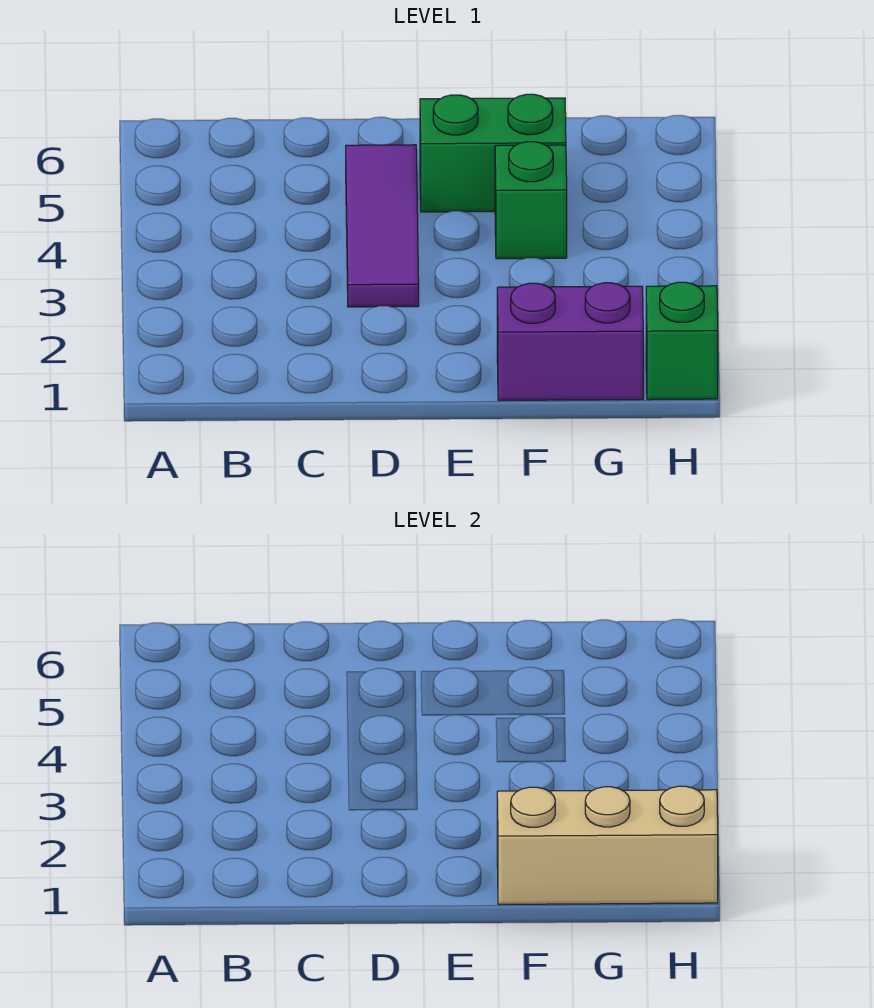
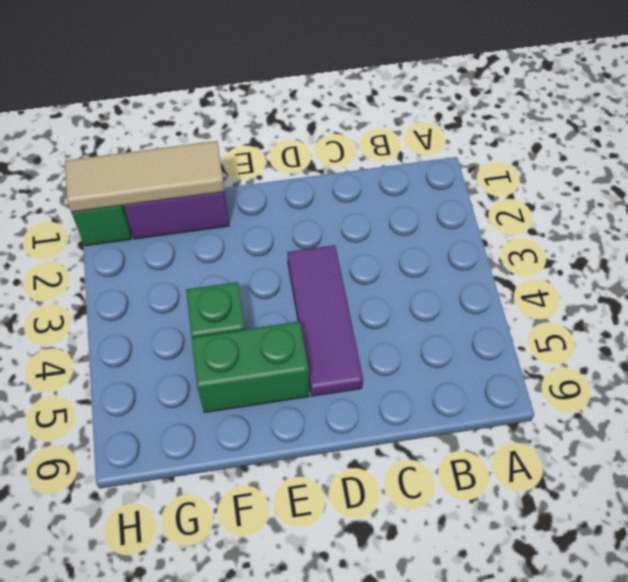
tan brick F1:H1 level 2 -> tan tile F1:H1 level 2

